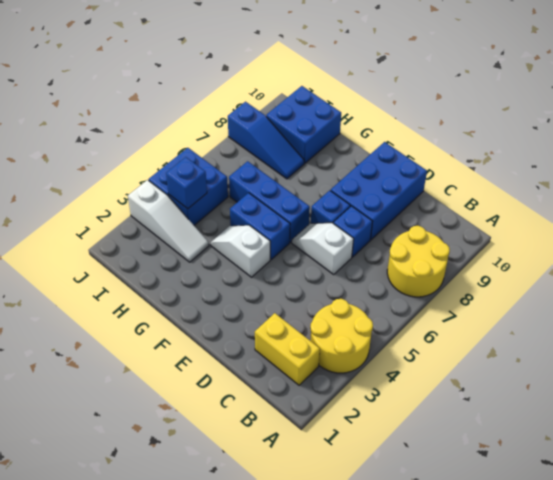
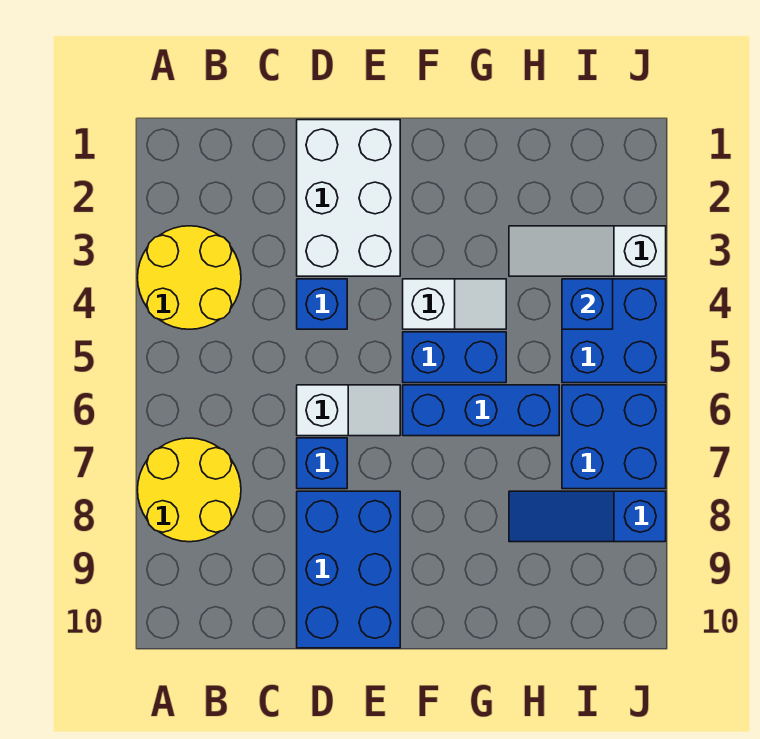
yellow brick B2:C2 level 1 -> none
none -> white brick D1:E3 level 1
blue brick E7 level 1 -> blue brick D4 level 1
blue brick H9:I10 level 1 -> blue brick I6:J7 level 1

